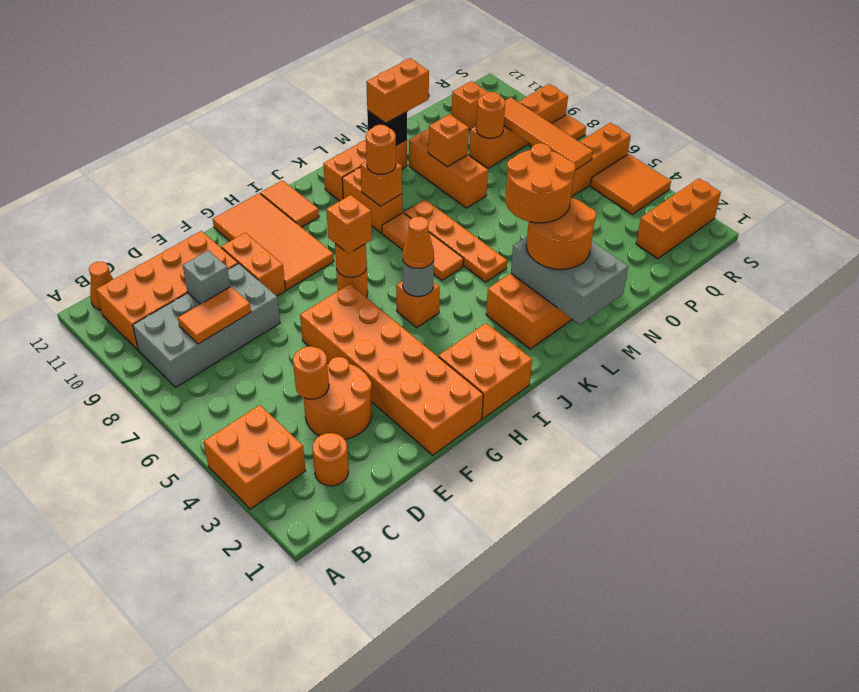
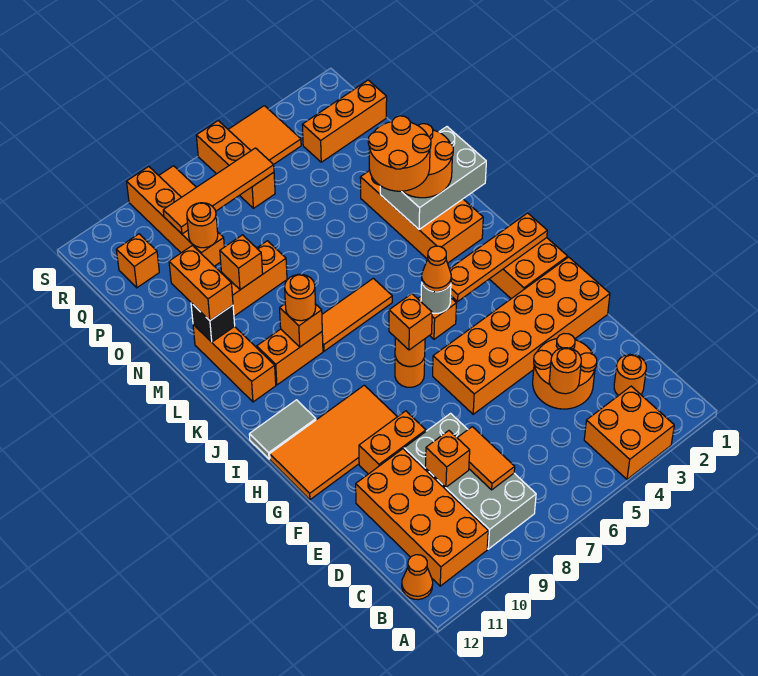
grey brick D9 level 2 -> orange brick D9 level 2
orange tile I11:I12 level 1 -> grey tile I11:I12 level 1
orange plate L5:L8 level 1 -> orange plate I1:I4 level 2
orange brick Q2:S2 level 1 -> orange brick Q1:Q3 level 1

